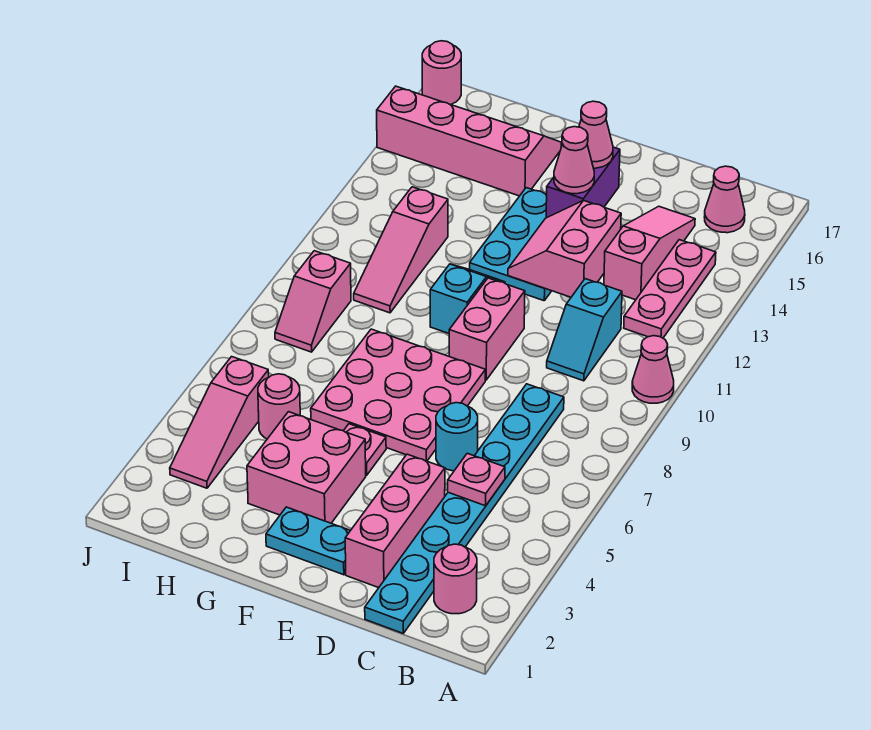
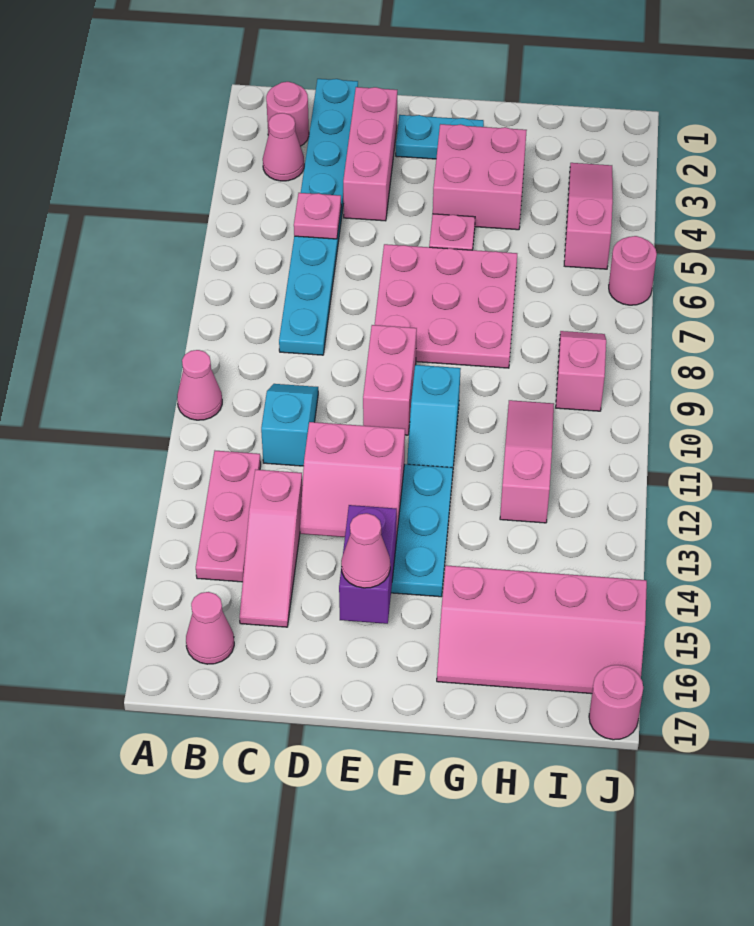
cyan round brick D6 level 1 -> none
pink slope D12:E13 level 2 top D -> pink slope D12:E13 level 2 top 12
pink cone E14 level 3 -> pink cone B3 level 1
pink round brick H5 level 1 -> pink round brick J6 level 1

